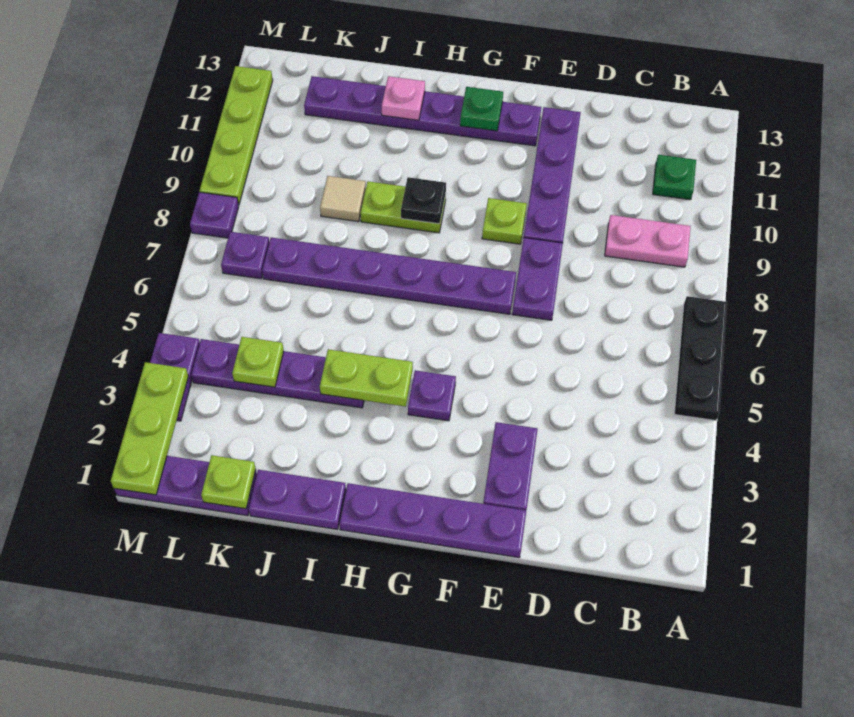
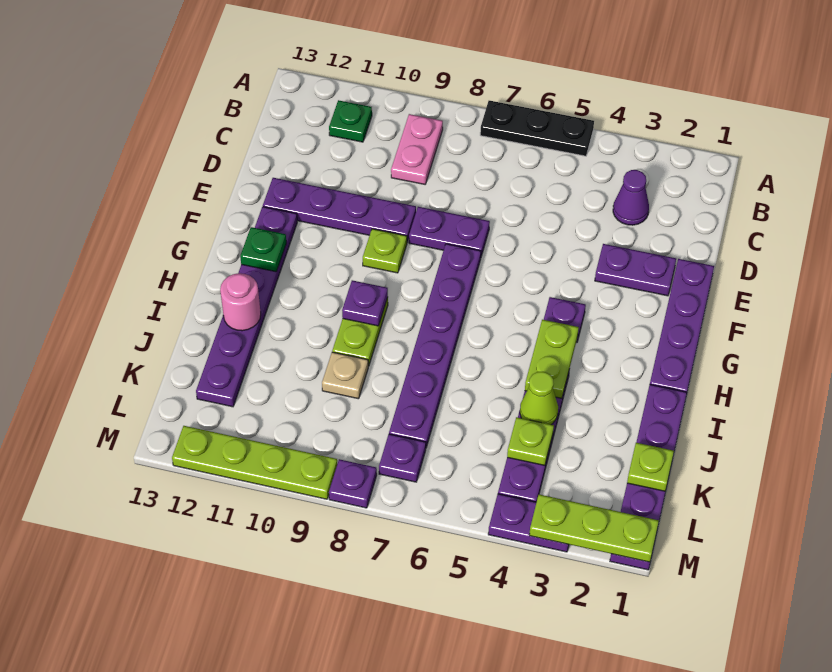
none -> purple cone C3 level 1
black plate H9 level 2 -> purple plate H9 level 2
pink plate I12 level 2 -> pink round brick I12 level 2
none -> lime cone J4 level 2
tan tile J9 level 1 -> tan plate J9 level 1

